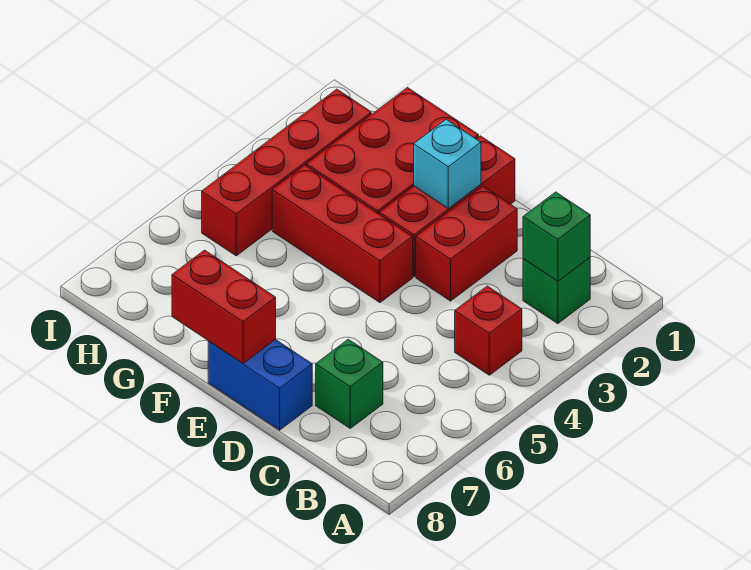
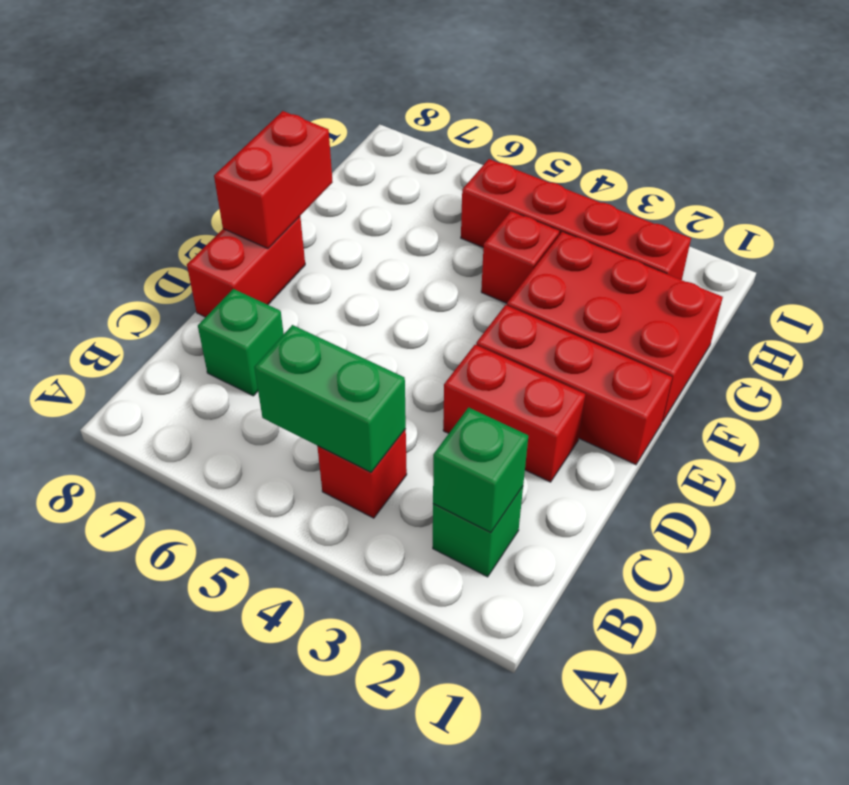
none -> green brick B4:B5 level 2
blue brick D8:E8 level 1 -> red brick D8:E8 level 1
cyan brick E2 level 2 -> none
red brick E4:G4 level 1 -> red brick G4 level 1

